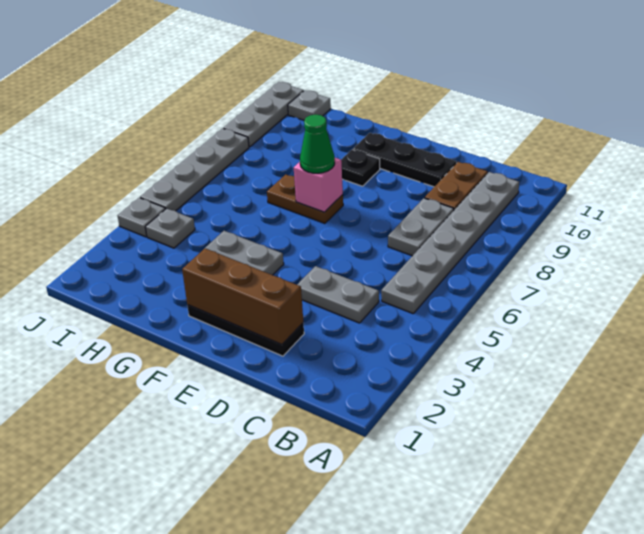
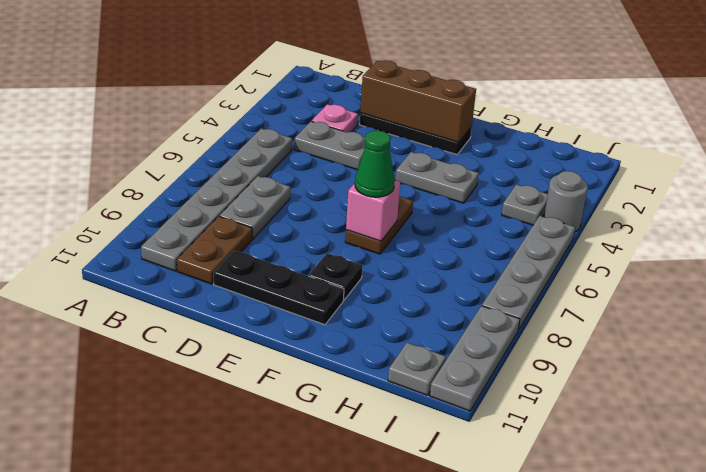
none -> pink plate C3 level 1
brown plate F7:G7 level 1 -> brown plate F6:F7 level 1
grey plate J4 level 1 -> grey round brick J4 level 1

